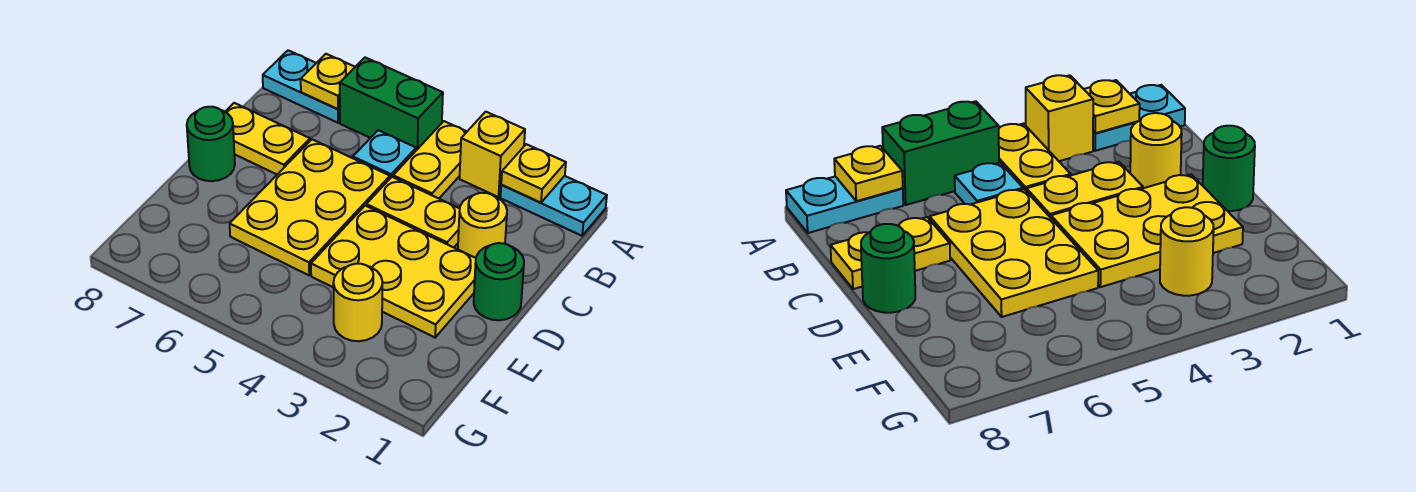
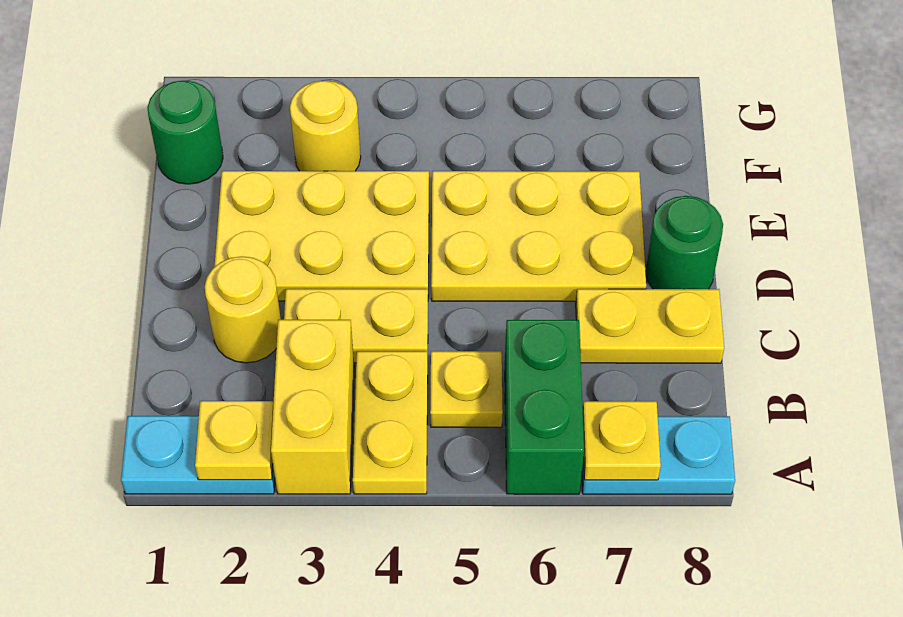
yellow brick A3 level 1 -> yellow brick A3:B3 level 1
green brick A5:A6 level 1 -> green brick A6:B6 level 1
cyan plate B5 level 1 -> yellow plate B5 level 1
yellow plate C5:E6 level 1 -> yellow plate D5:E7 level 1
green round brick D1 level 1 -> green round brick F1 level 1

